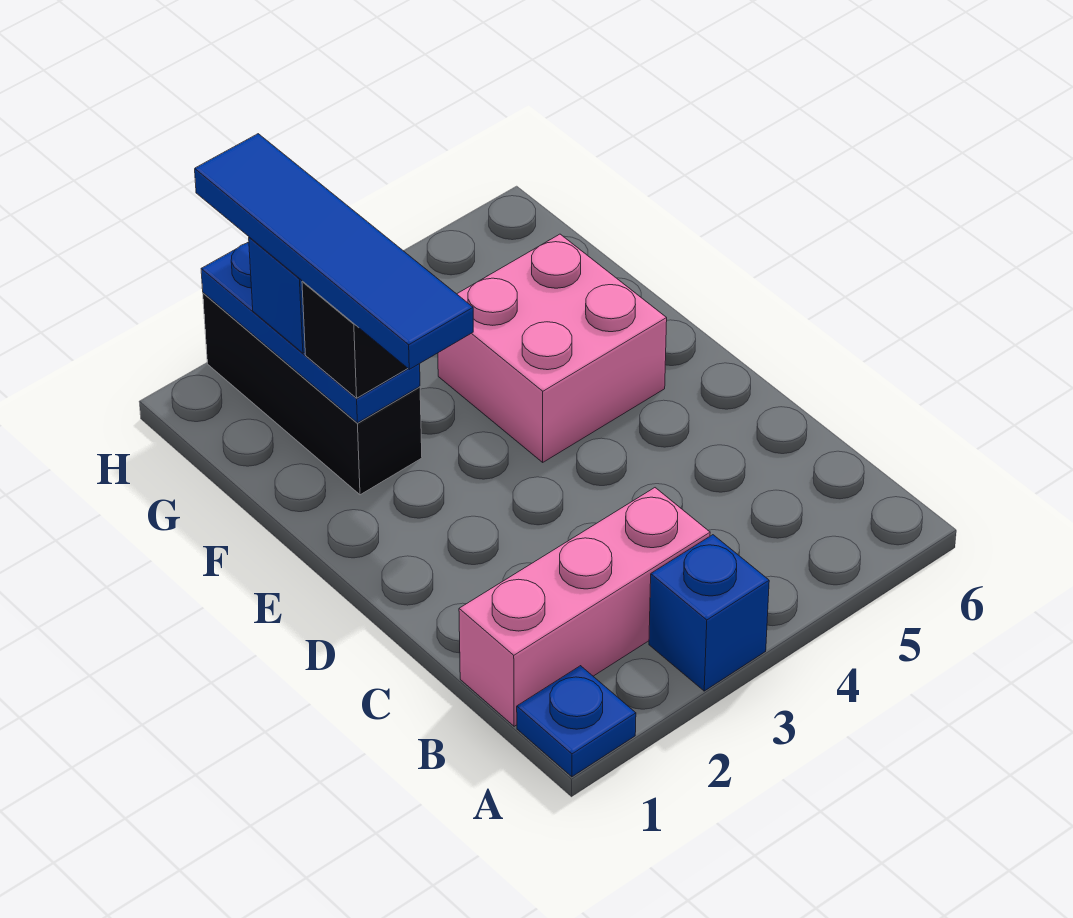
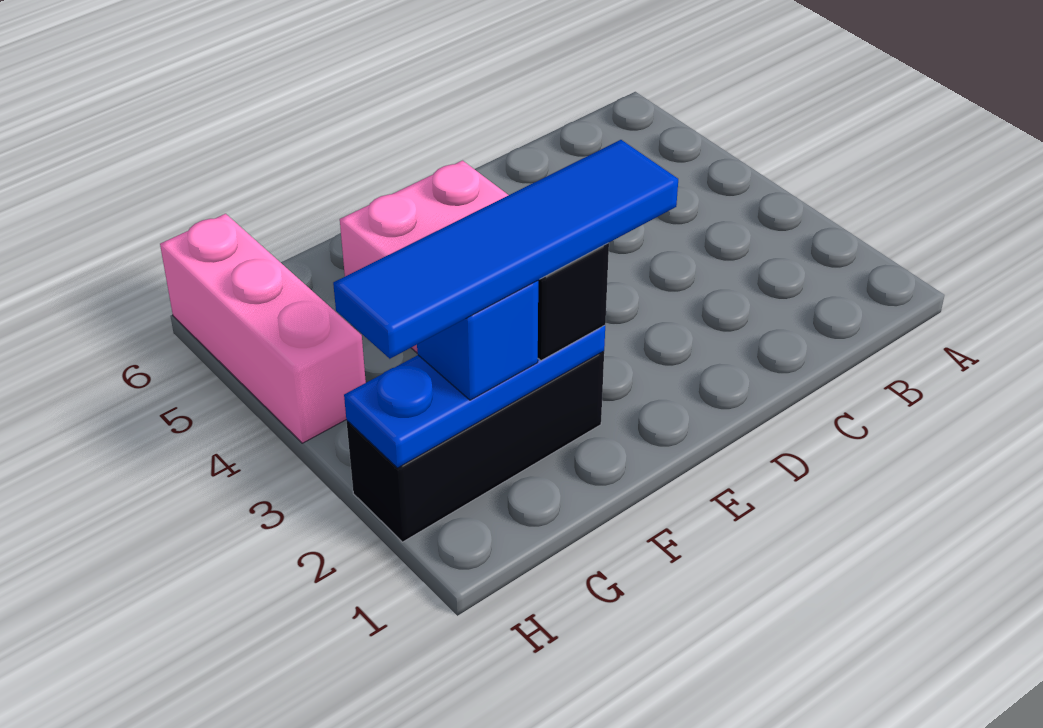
blue plate A1 level 1 -> none
blue brick A3 level 1 -> none
pink brick B1:B3 level 1 -> pink brick H4:H6 level 1

